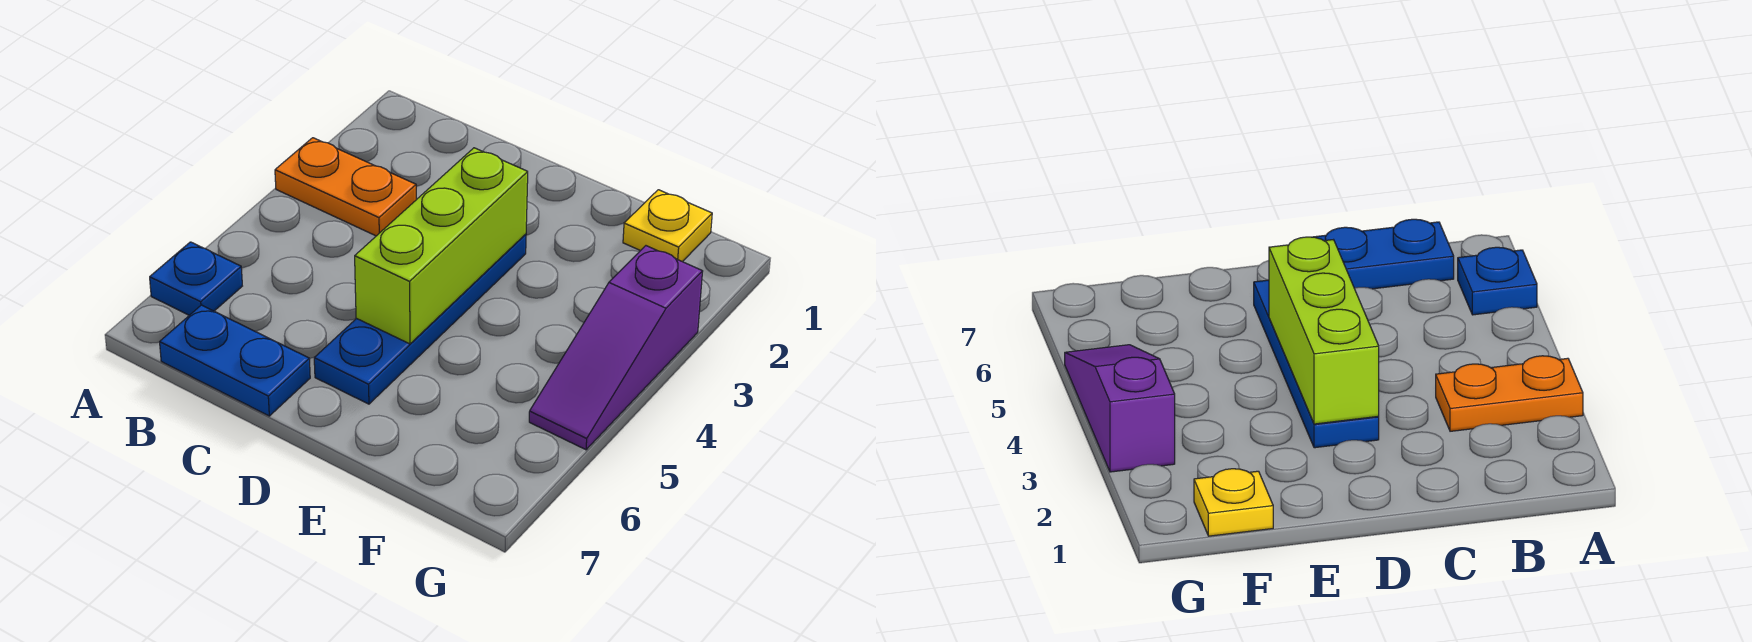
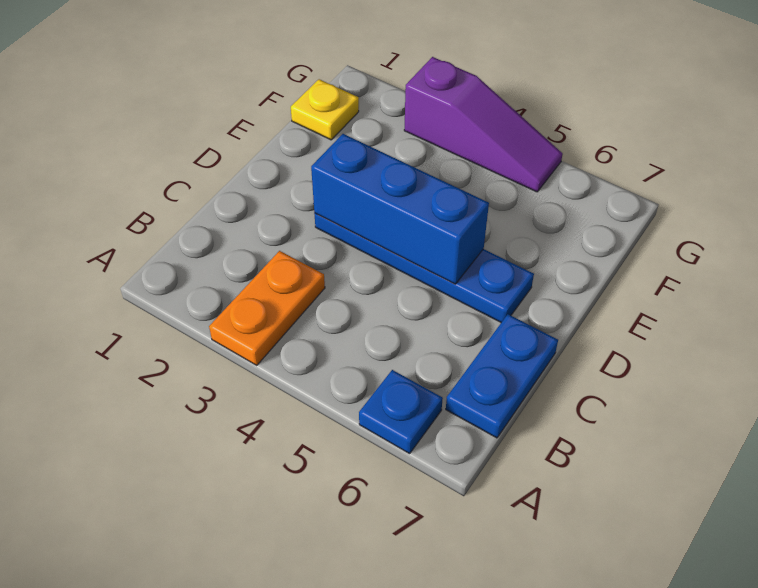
lime brick D3:D5 level 2 -> blue brick D3:D5 level 2

